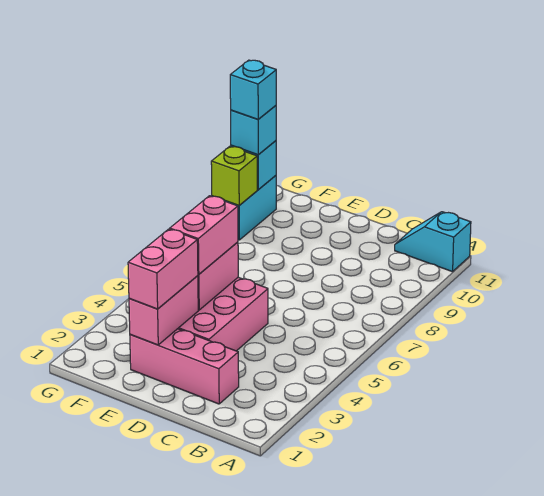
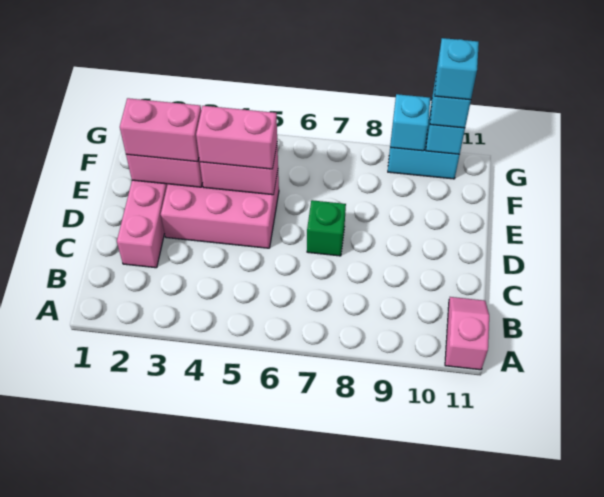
cyan slope A11:B11 level 1 top A -> pink slope A11:B11 level 1 top A
none -> green brick D7 level 1
lime brick G9 level 2 -> cyan brick G9 level 2

